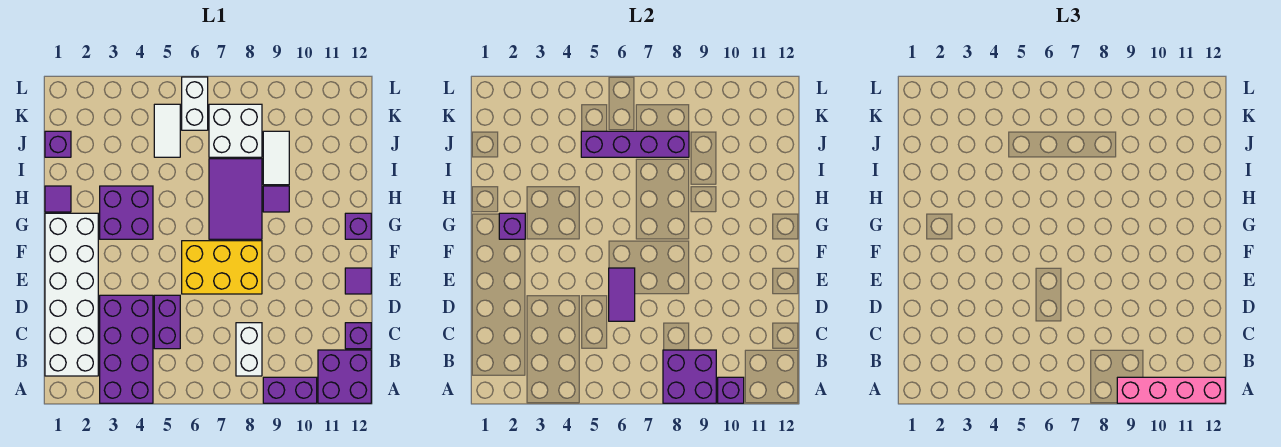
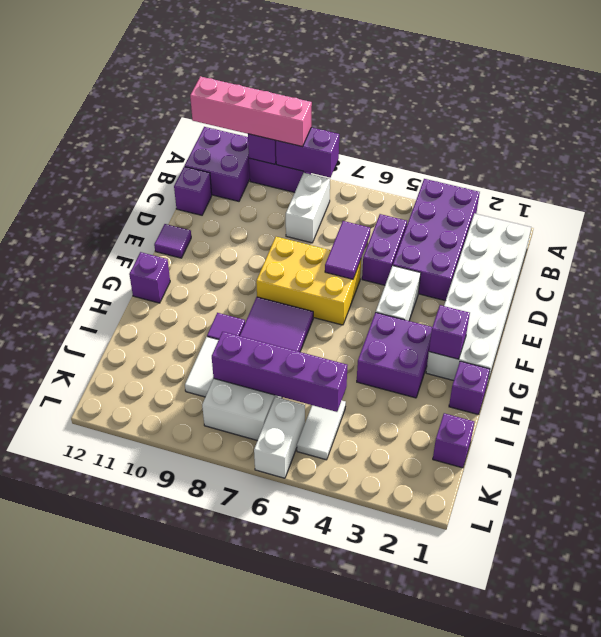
purple brick A8:B9 level 2 -> purple brick A8:A9 level 2
none -> white brick E4:F4 level 1
purple tile H1 level 1 -> purple brick H1 level 1

